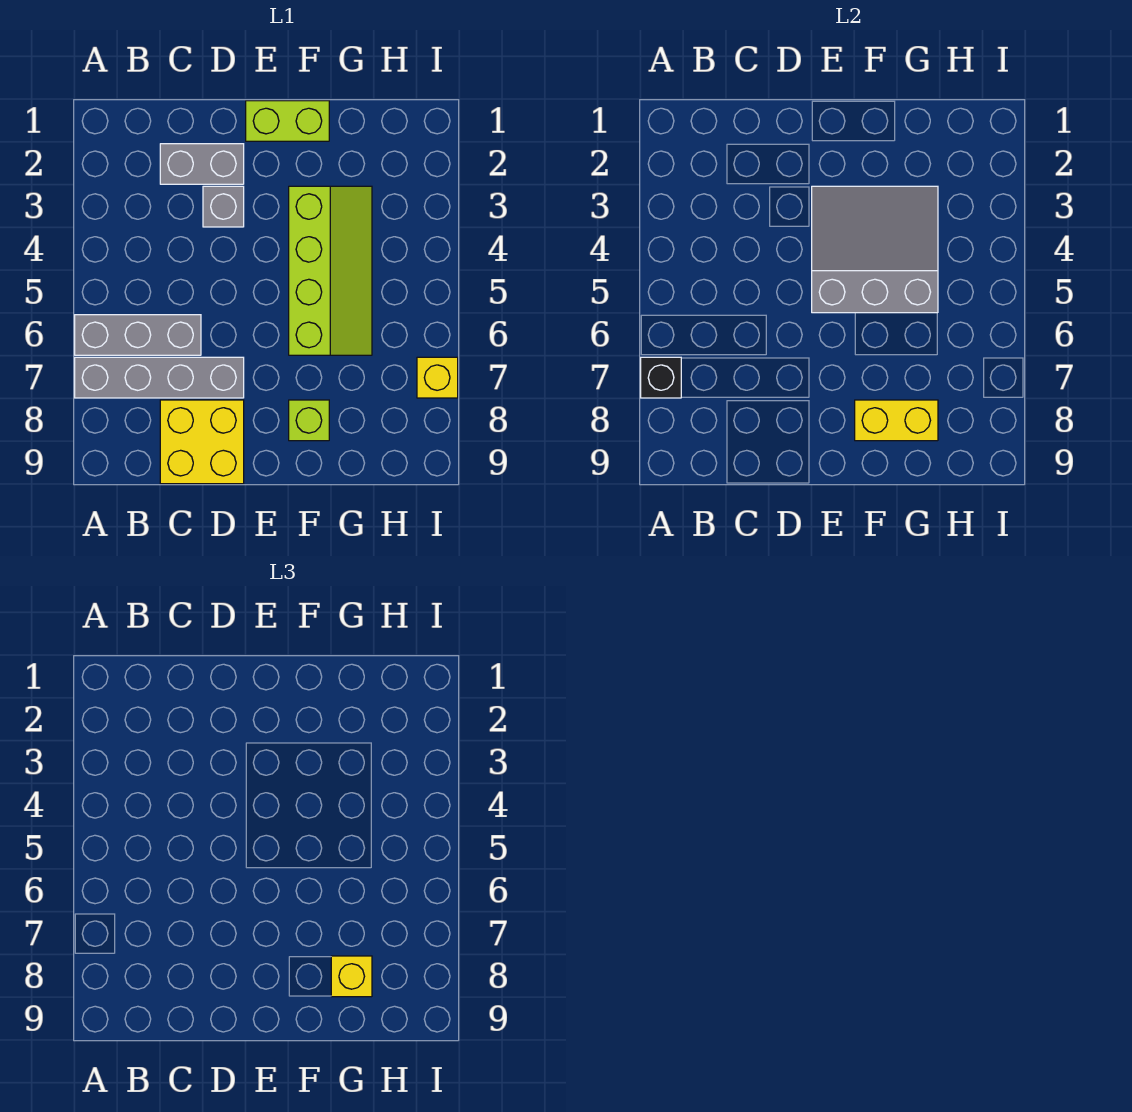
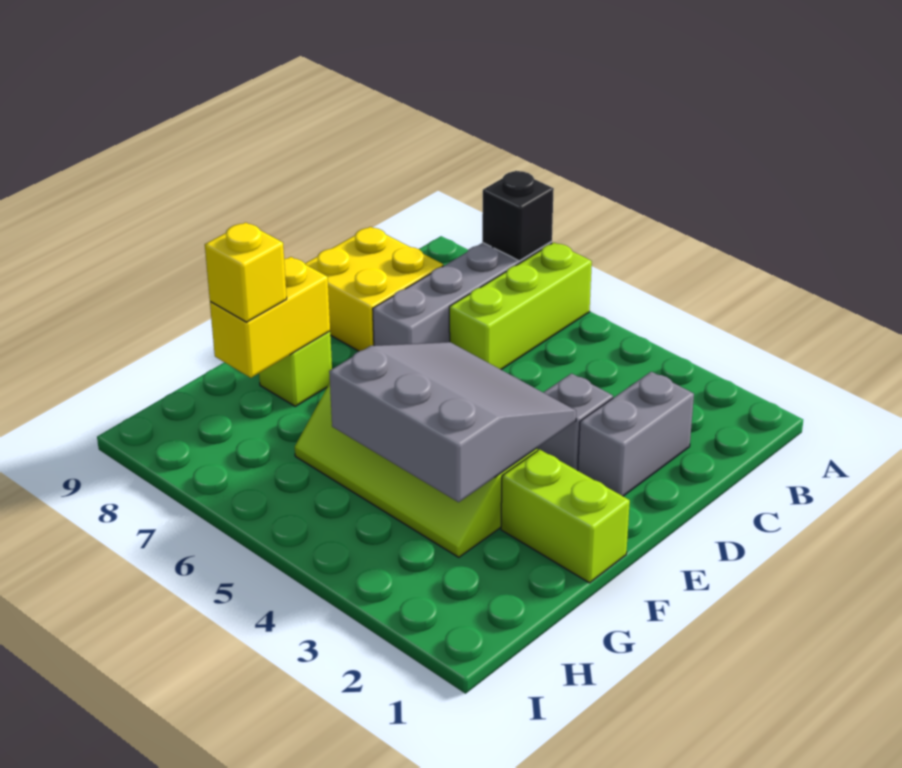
grey brick A6:C6 level 1 -> lime brick A6:C6 level 1
lime brick E1:F1 level 1 -> lime brick F1:F2 level 1
grey slope E3:G5 level 2 top 5 -> grey slope E3:G5 level 2 top G
yellow brick I7 level 1 -> none

